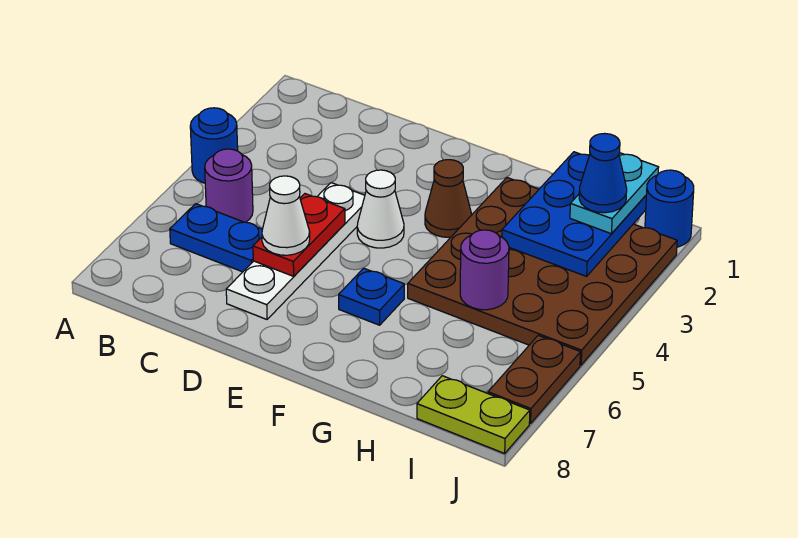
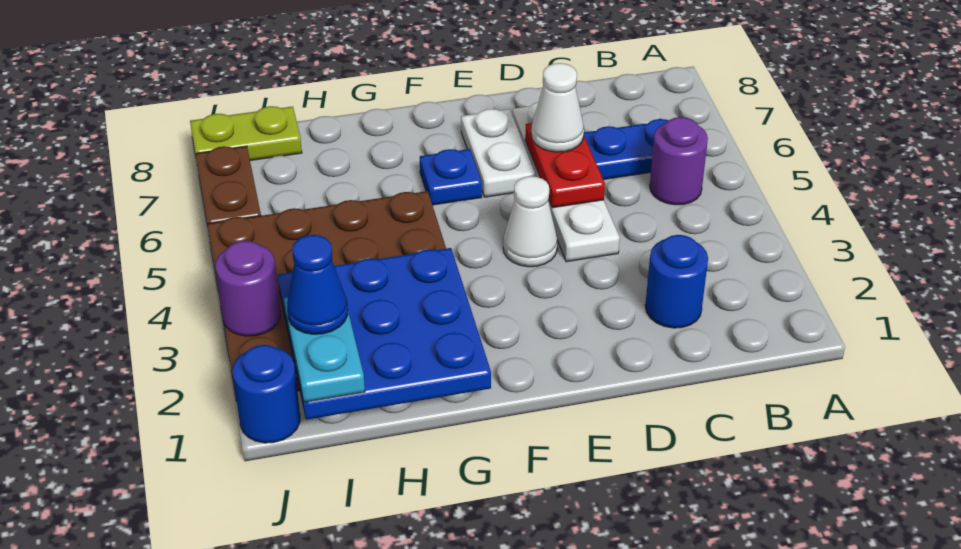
blue round brick A4 level 1 -> blue round brick C2 level 1
none -> white plate E6:E7 level 1
brown cone F3 level 1 -> none
blue plate H1:I3 level 2 -> blue plate G1:I3 level 2
purple round brick H5 level 2 -> purple round brick J3 level 2

